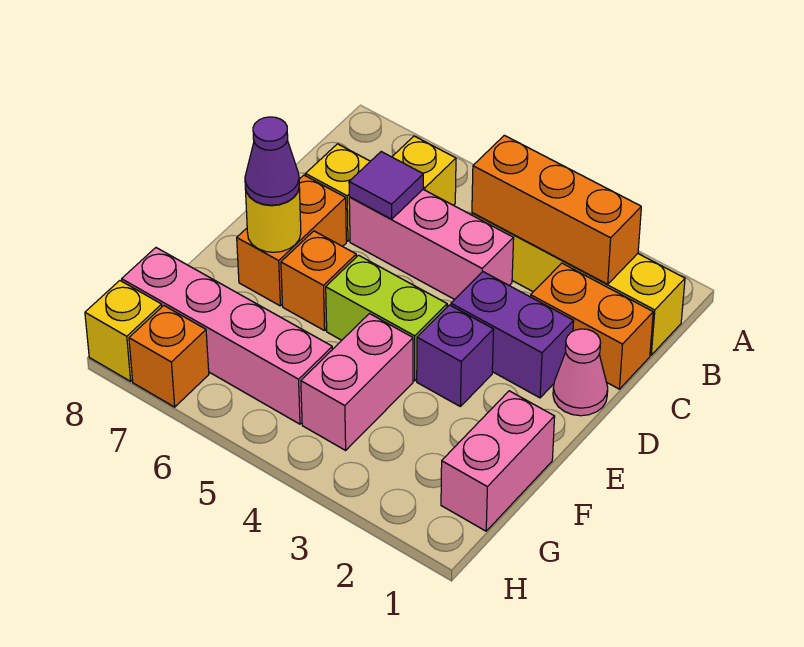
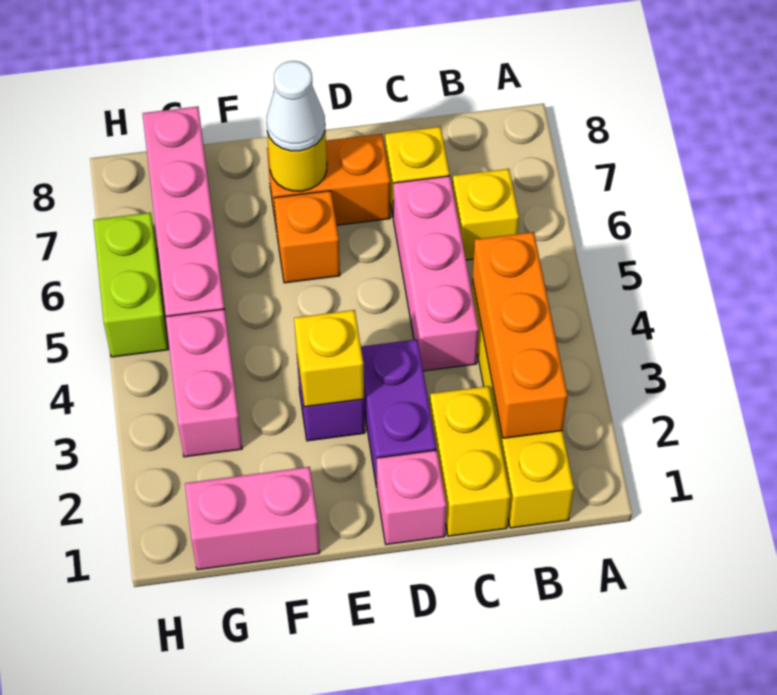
orange brick C1:C2 level 1 -> yellow brick C1:C2 level 1
purple tile C6 level 2 -> none
pink cone D1 level 1 -> pink brick D1 level 1
lime brick E4:E5 level 1 -> lime brick H5:H6 level 1
purple cone E7 level 3 -> white cone E7 level 3
pink brick F4:G4 level 1 -> pink brick G3:G4 level 1
orange brick H7 level 1 -> none
yellow brick H8 level 1 -> yellow brick E3 level 2

